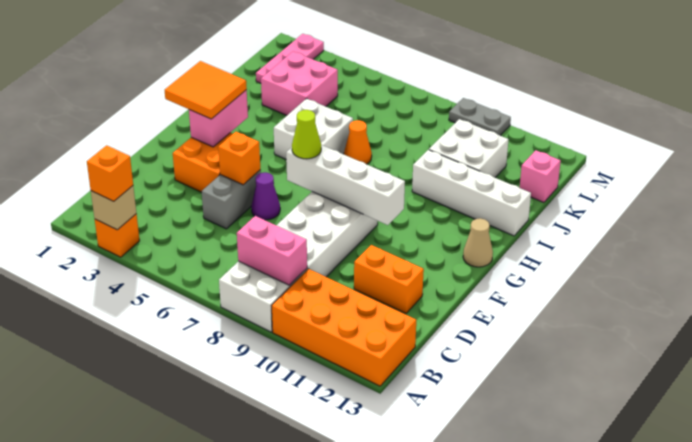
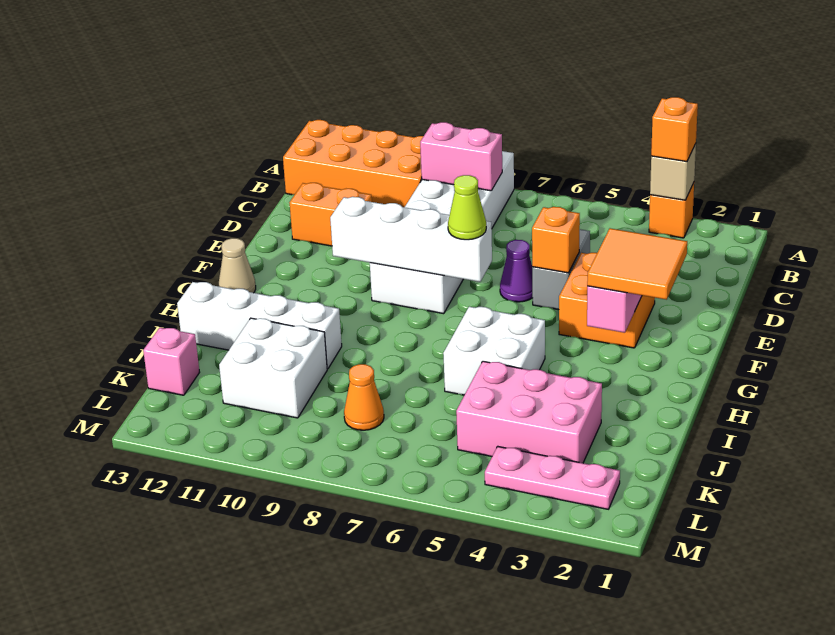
orange cone I7 level 1 -> orange cone K8 level 1
pink brick J3:K4 level 1 -> pink brick J3:K5 level 1
pink plate K2:M2 level 1 -> pink plate L2:L4 level 1
grey plate M9:M10 level 1 -> none

